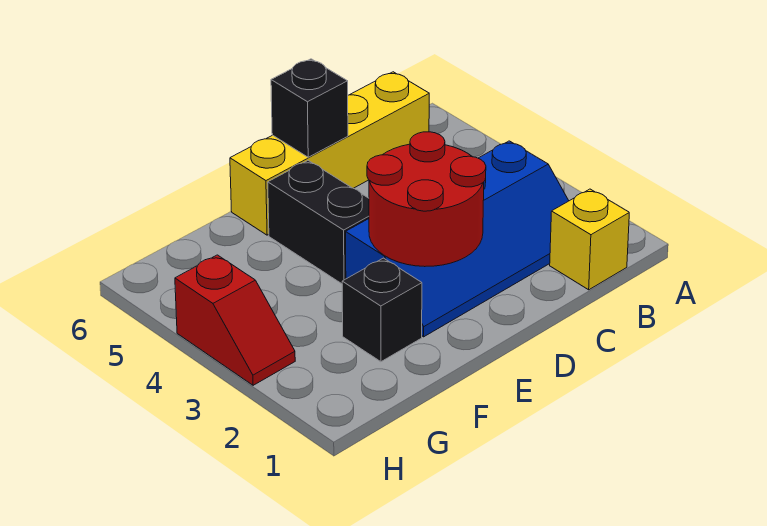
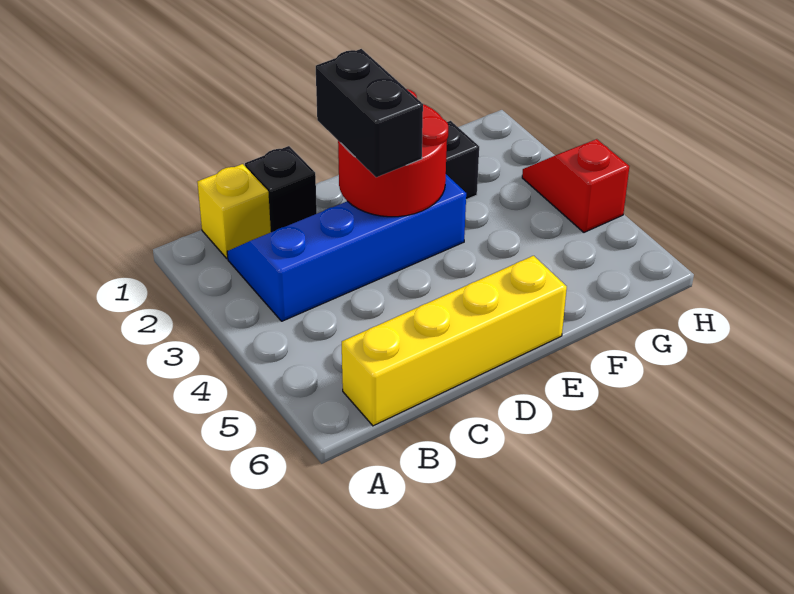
black brick D6 level 2 -> black brick C1 level 1
black brick E4:E5 level 1 -> black brick D2:D3 level 3

